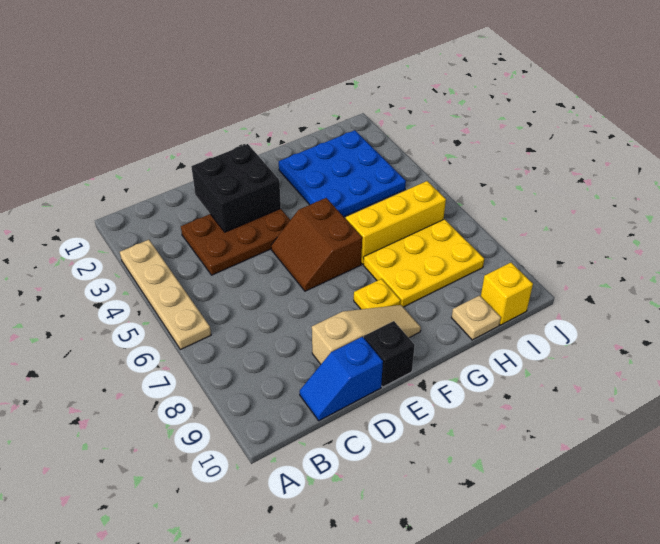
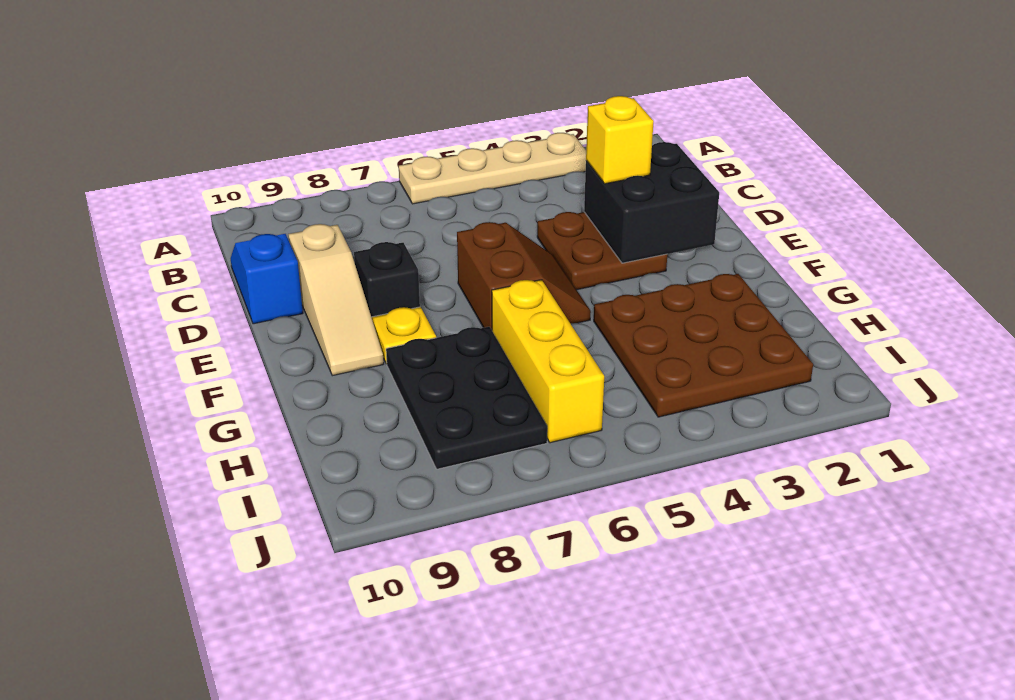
brown plate C3:E4 level 1 -> brown plate D3:E4 level 1
brown slope E5:F6 level 1 top F -> brown slope E5:F6 level 1 top 6
black brick E10 level 1 -> black brick E8 level 1
blue plate G2:I4 level 1 -> brown plate G2:I4 level 1
yellow plate G7:I8 level 1 -> black plate G7:I8 level 1
tan plate H10 level 1 -> none
yellow brick I10 level 1 -> yellow brick D3 level 3

